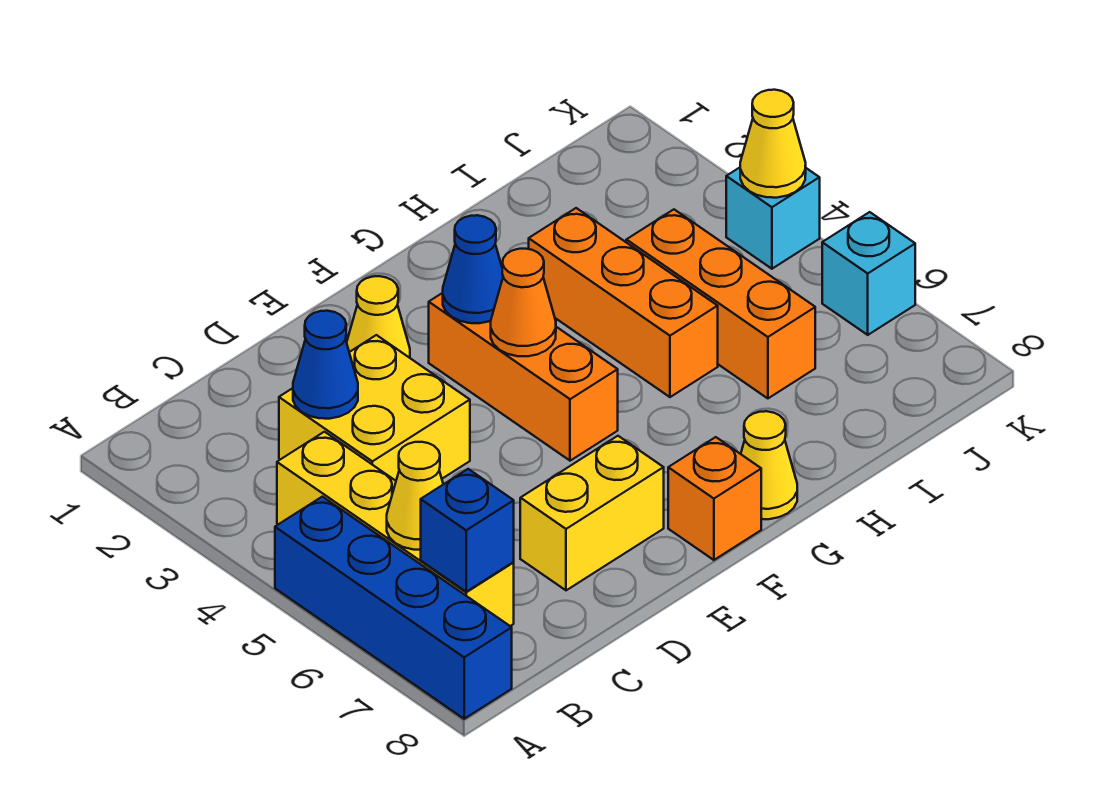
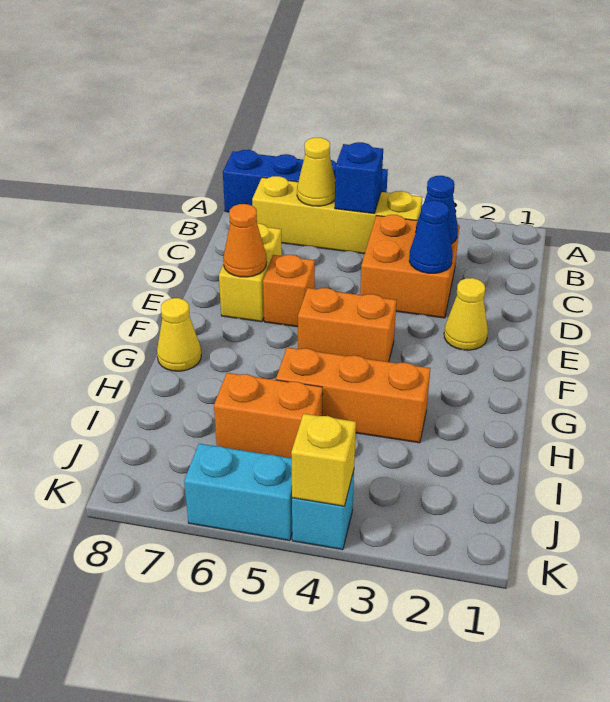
blue brick B7 level 2 -> blue brick B5 level 2
yellow brick C3:D4 level 1 -> orange brick C3:D4 level 1
orange brick F3:F5 level 1 -> orange brick F4:F5 level 1
blue cone F3 level 2 -> blue cone D3 level 2
orange cone F4 level 2 -> orange cone E7 level 2
orange brick F8 level 1 -> orange brick E6 level 1
orange brick I4:I6 level 1 -> orange brick I5:I6 level 1
yellow cone K4 level 2 -> yellow brick K4 level 2
cyan brick K6 level 1 -> cyan brick K5:K6 level 1

